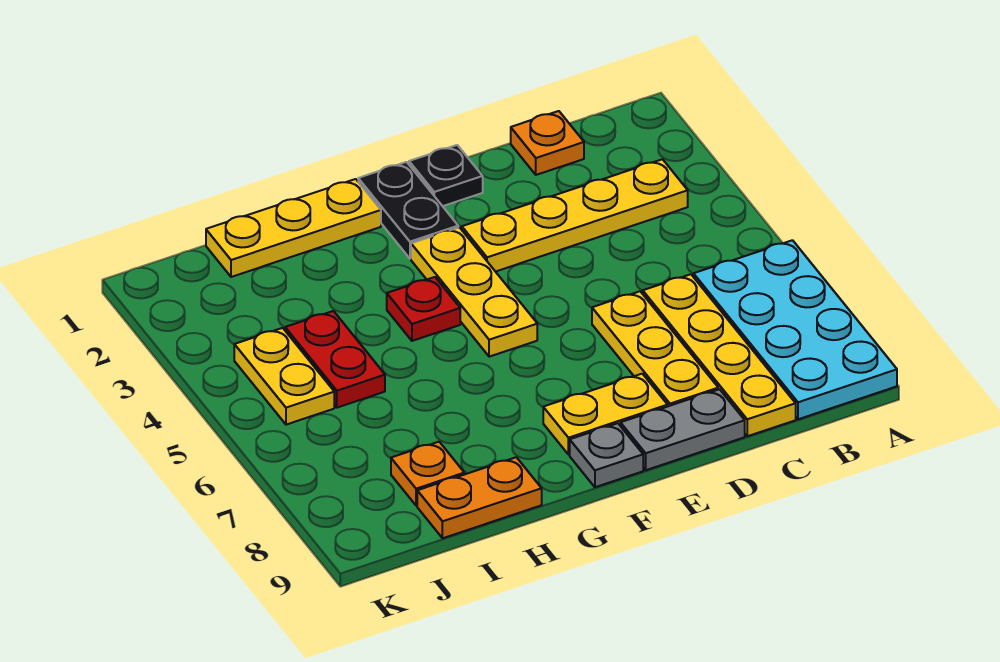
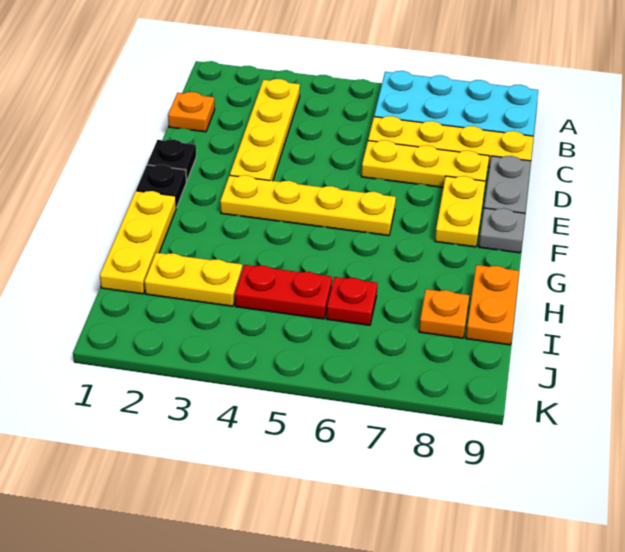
black plate F1:F2 level 1 -> black plate F1 level 1
yellow plate F3:F5 level 1 -> yellow plate F3:F6 level 1
red plate G4 level 1 -> red plate I6 level 1
yellow plate J4:J5 level 1 -> yellow plate I2:I3 level 1

